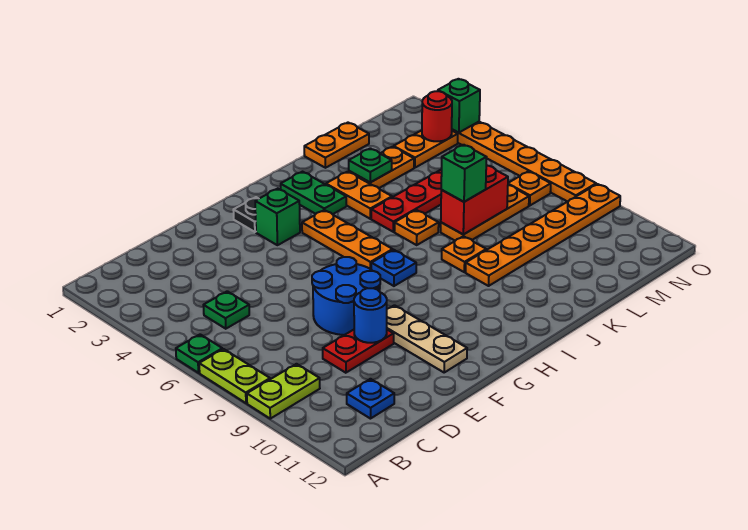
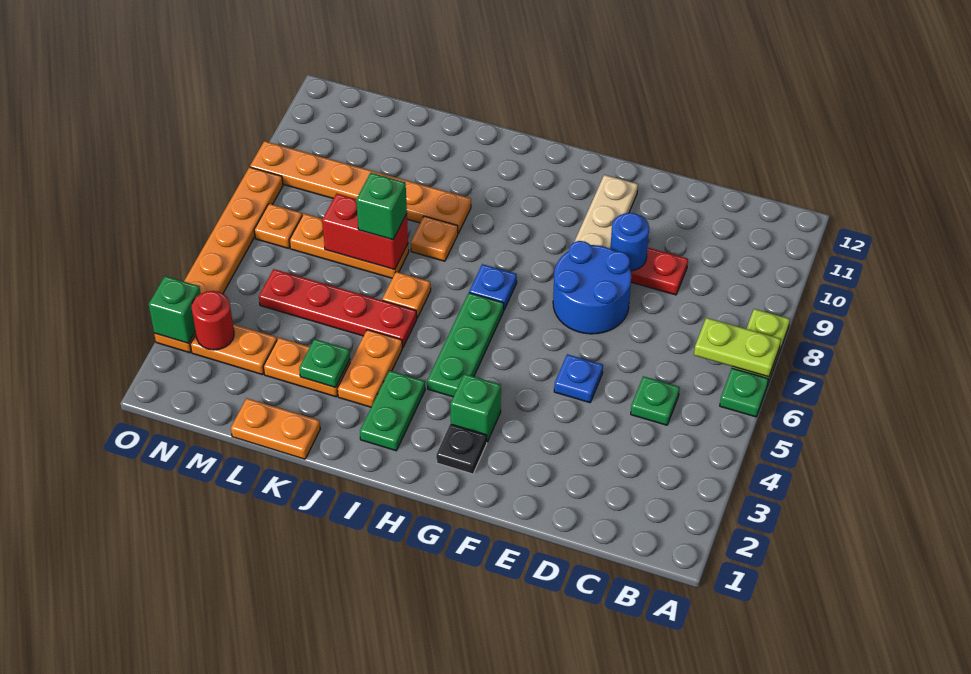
lime plate A9:B9 level 1 -> lime plate A7:B7 level 2
blue plate C11 level 1 -> blue plate E5 level 1
orange plate H4:H6 level 1 -> green plate H4:H6 level 1

